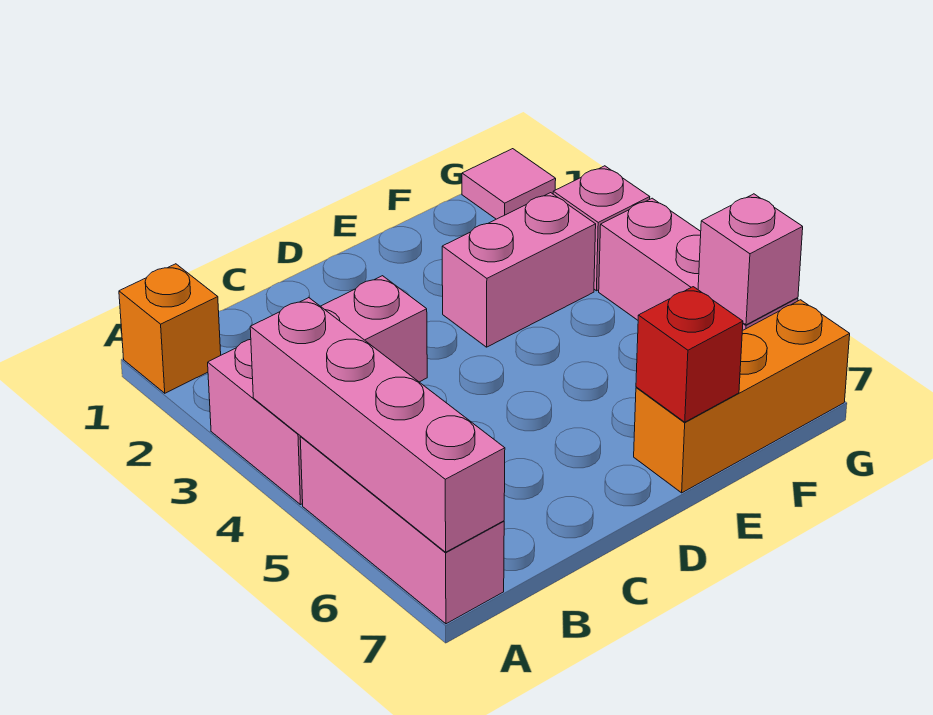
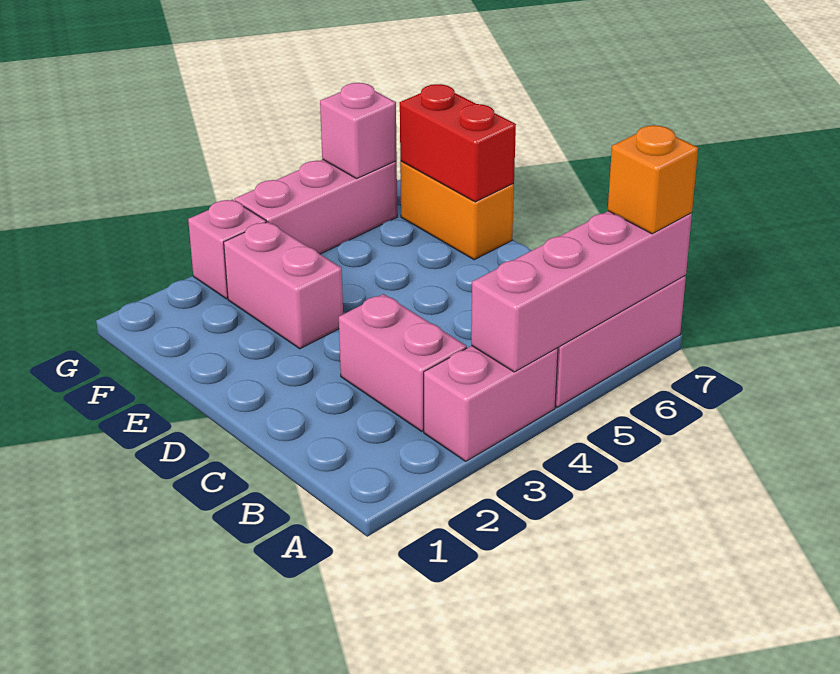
orange brick A1 level 1 -> orange brick A7 level 3
orange brick E7:G7 level 1 -> orange brick E7:F7 level 1
red brick E7 level 2 -> red brick E7:F7 level 2
pink tile G1 level 1 -> none

